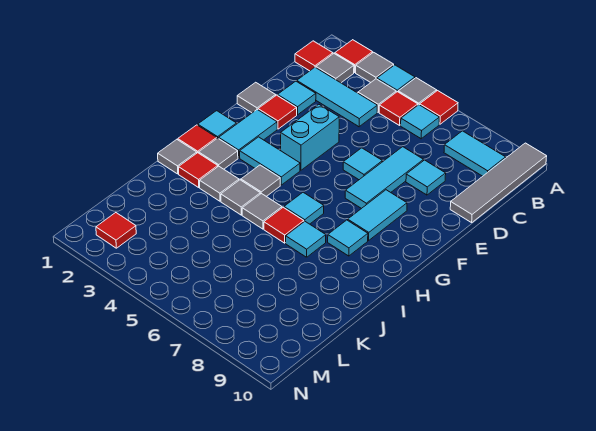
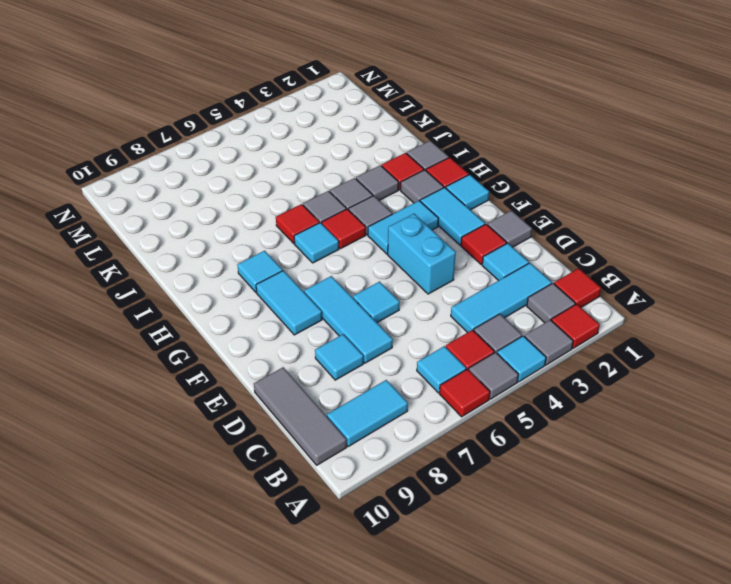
grey tile A10:D10 level 1 -> grey tile B10:D10 level 1
cyan tile I7 level 1 -> none
red tile M2 level 1 -> red tile H5 level 1

